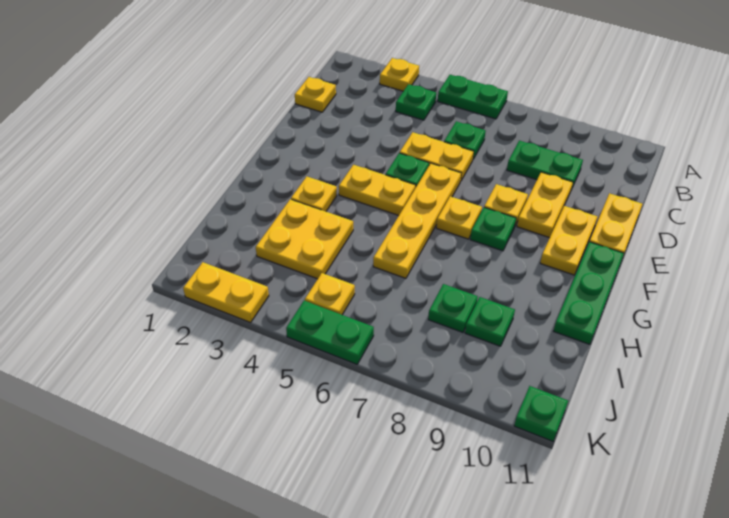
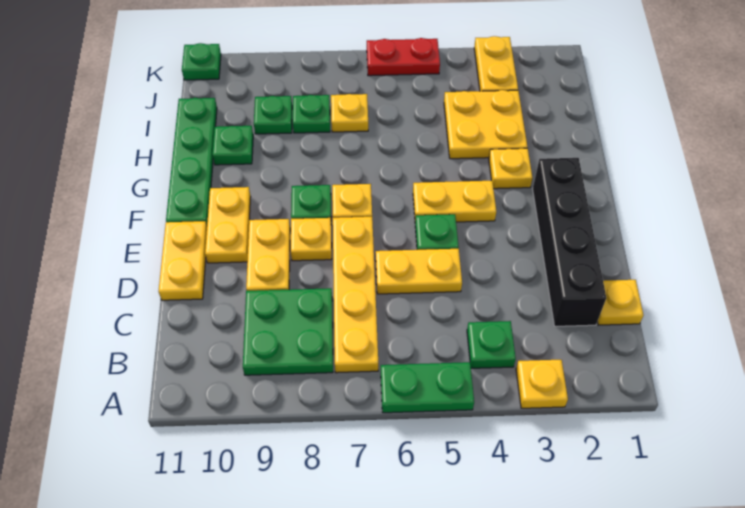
none -> black brick C2:F2 level 1
green plate C6 level 1 -> green plate H10 level 1
green plate C8:C9 level 1 -> green plate B8:C9 level 1
yellow plate E6:H6 level 1 -> yellow plate B7:E7 level 1
green plate F11:H11 level 1 -> green plate F11:I11 level 1
yellow plate J5 level 1 -> yellow plate I7 level 1
yellow plate K2:K3 level 1 -> yellow plate J3:K3 level 1
green plate K5:K6 level 1 -> red plate K5:K6 level 1

